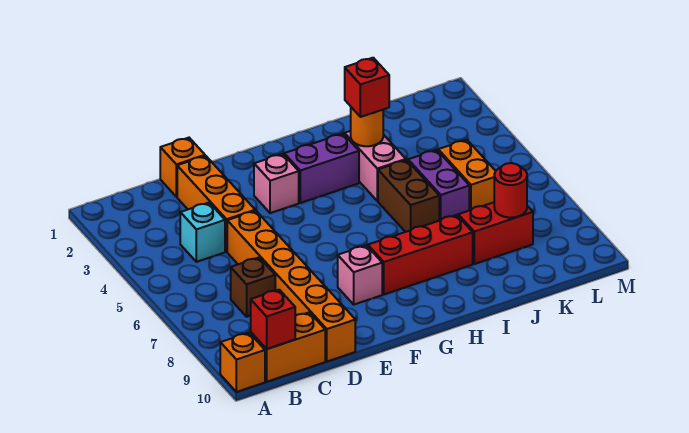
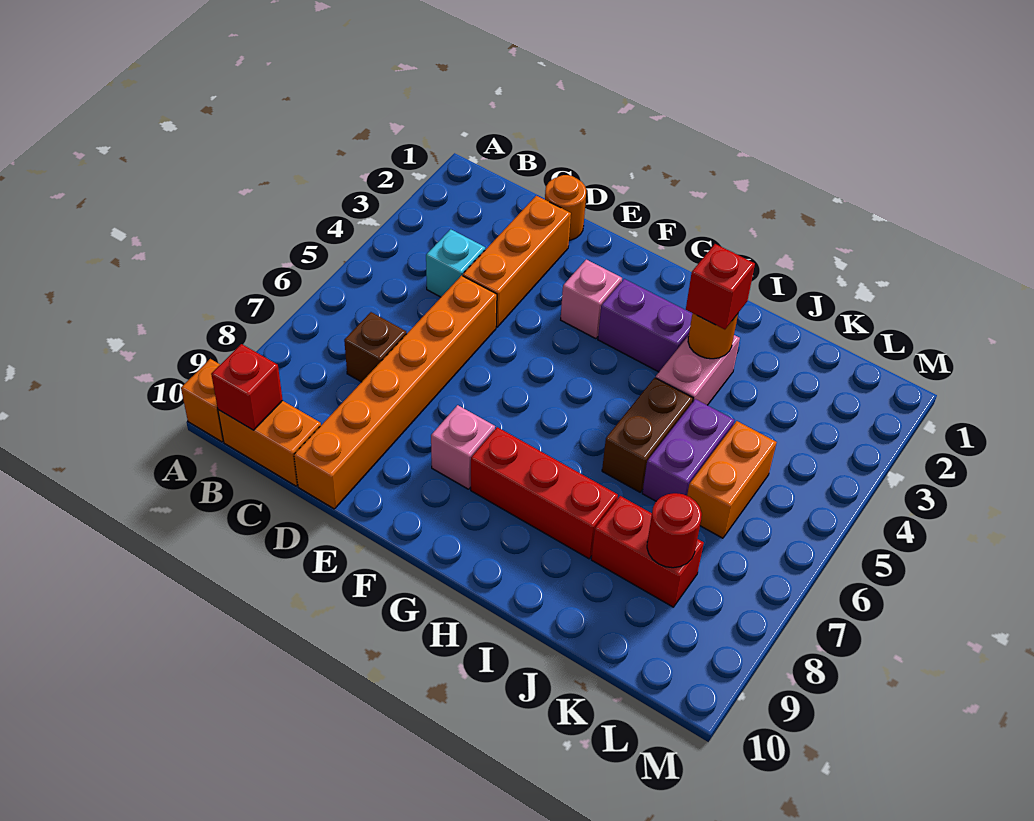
orange brick D1 level 1 -> orange round brick D1 level 1

